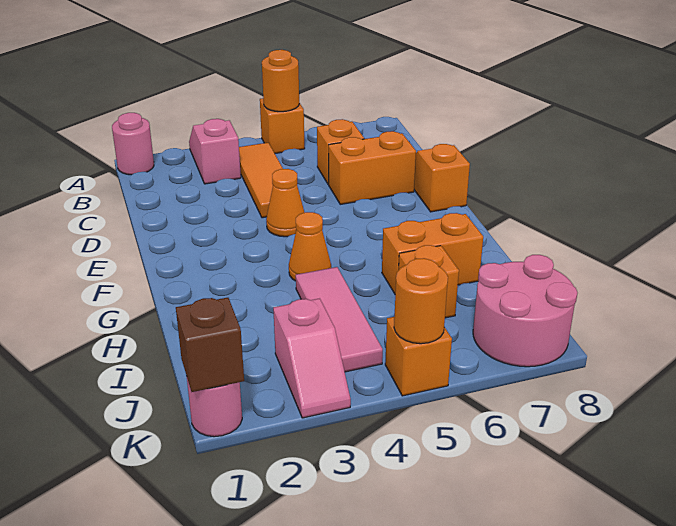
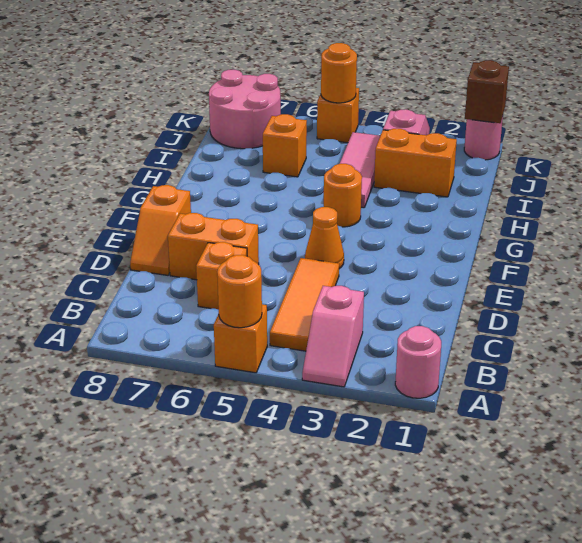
orange cone G4 level 1 -> orange round brick G4 level 1
orange brick H6:H7 level 1 -> orange brick I2:I3 level 1

